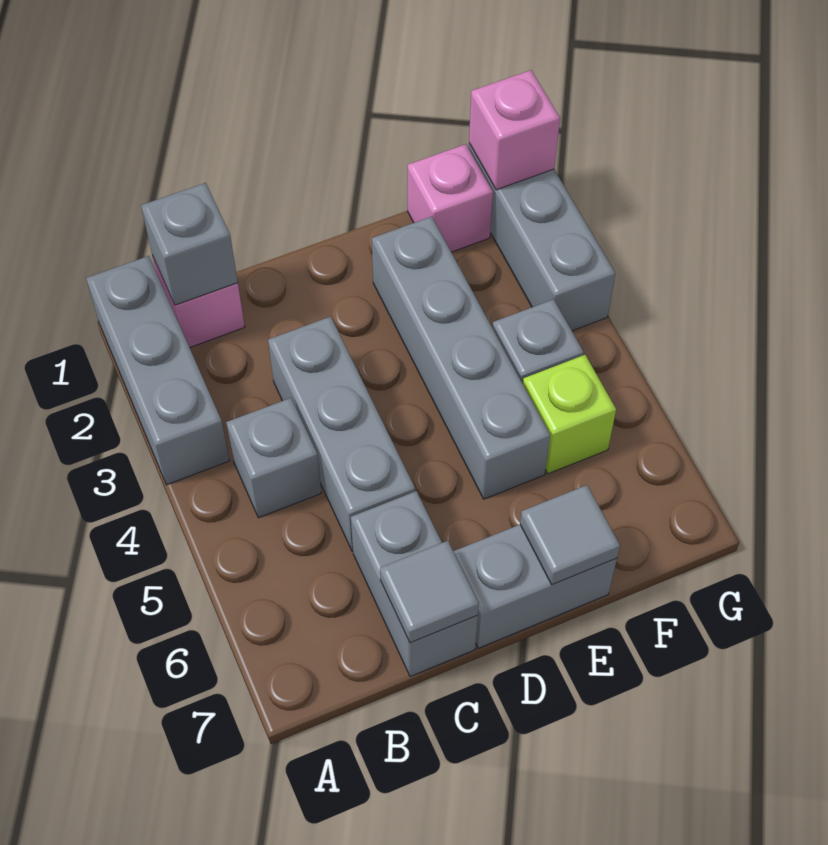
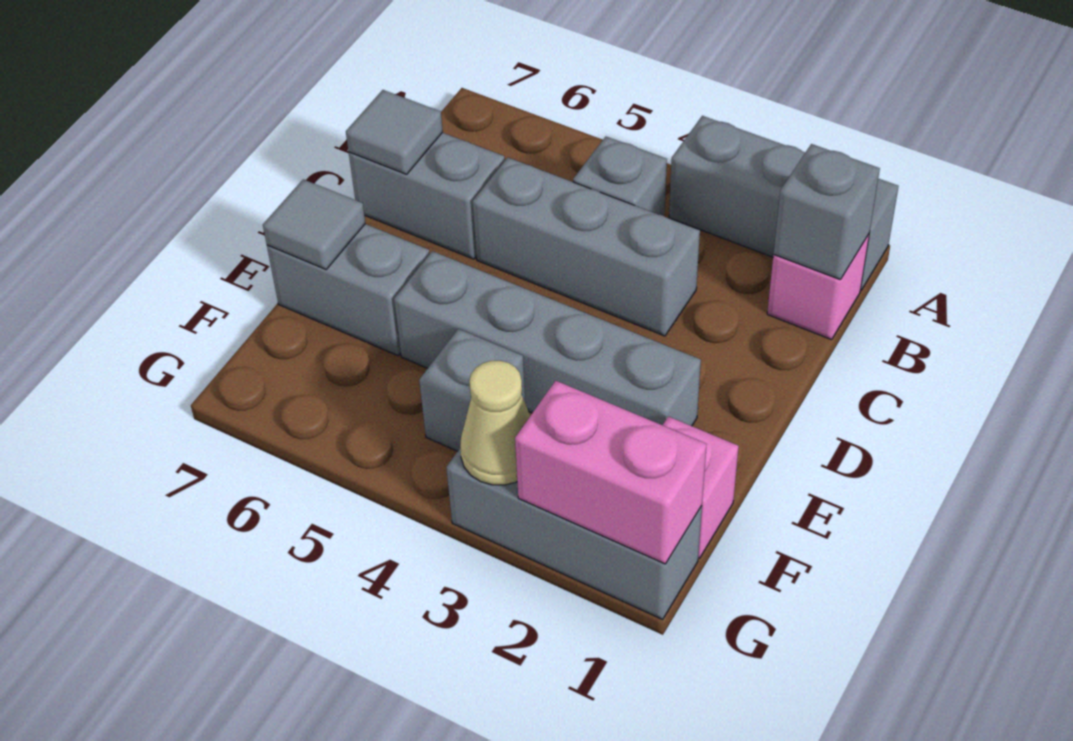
grey brick D7:E7 level 1 -> grey brick E6:E7 level 1
lime brick F5 level 1 -> none
pink brick G1 level 2 -> pink brick G1:G2 level 2
none -> tan cone G3 level 2

